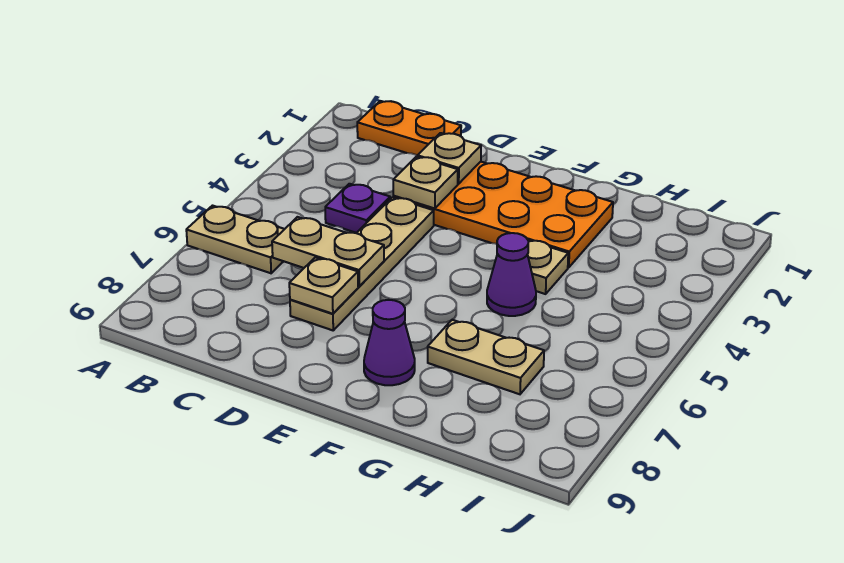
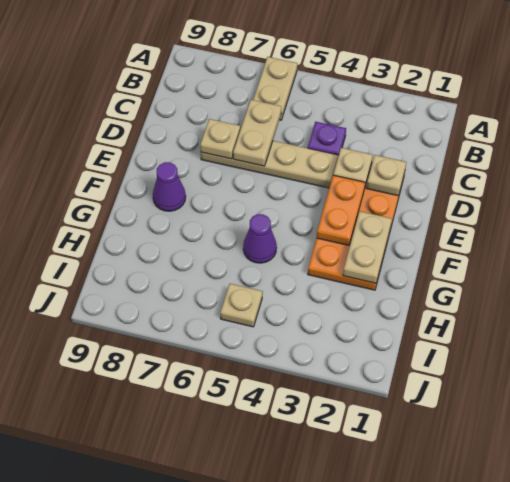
orange plate B1:C1 level 1 -> orange plate E3:F3 level 2
tan plate G4 level 1 -> tan plate I5 level 1
tan plate G7:H7 level 1 -> tan plate F2:G2 level 2

